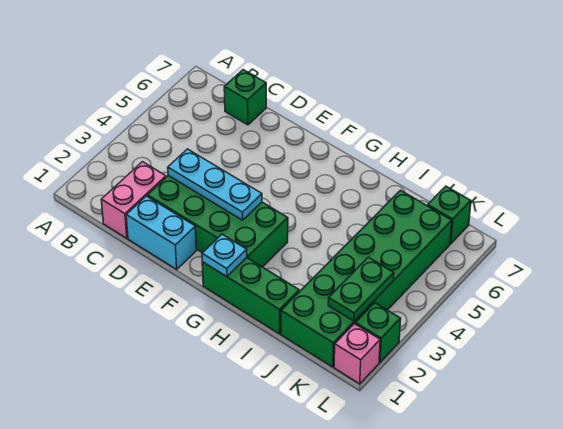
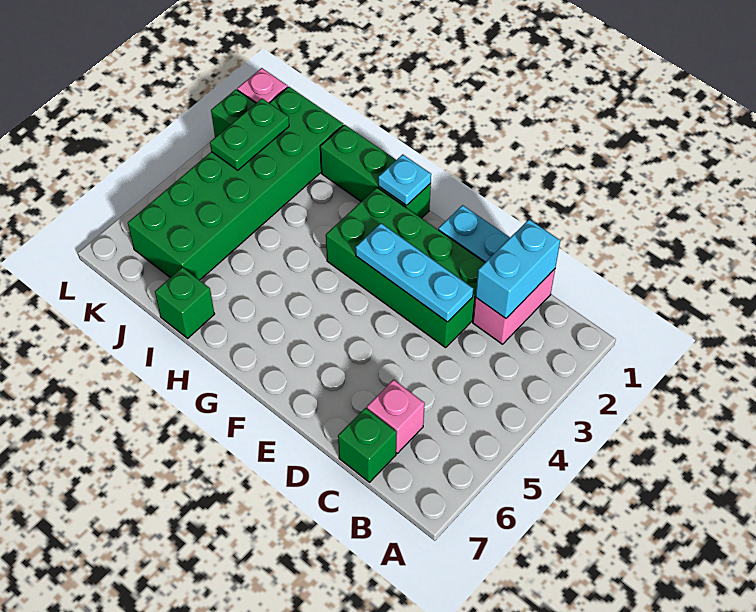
none -> cyan brick C1:C2 level 2
none -> pink brick C6 level 1
green brick K7 level 1 -> green brick I7 level 1

